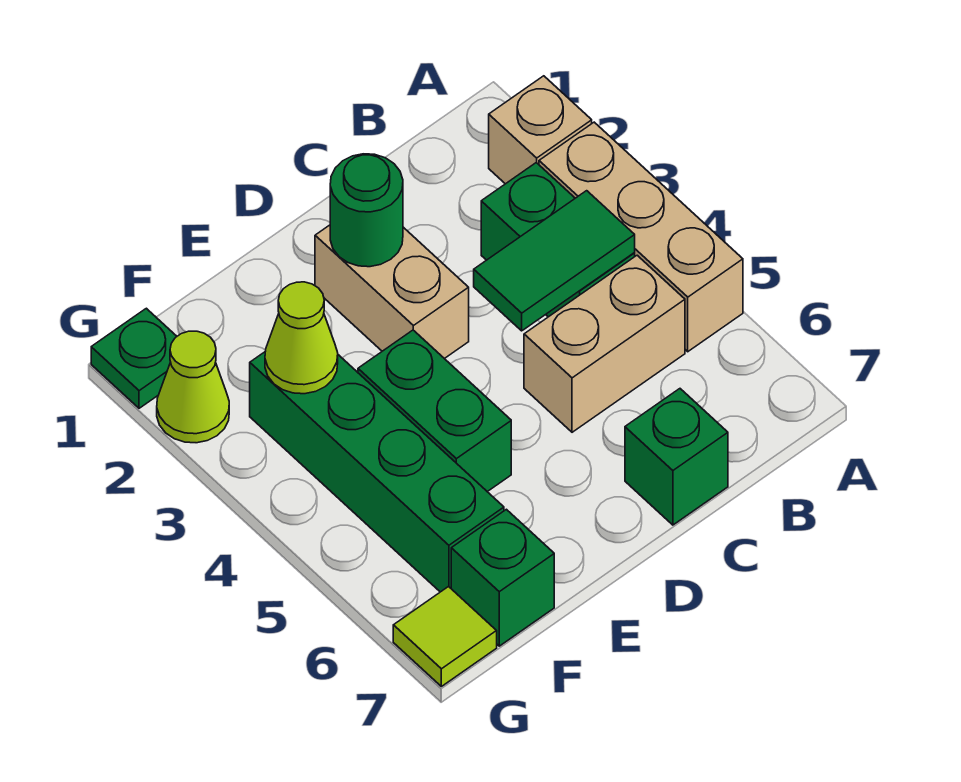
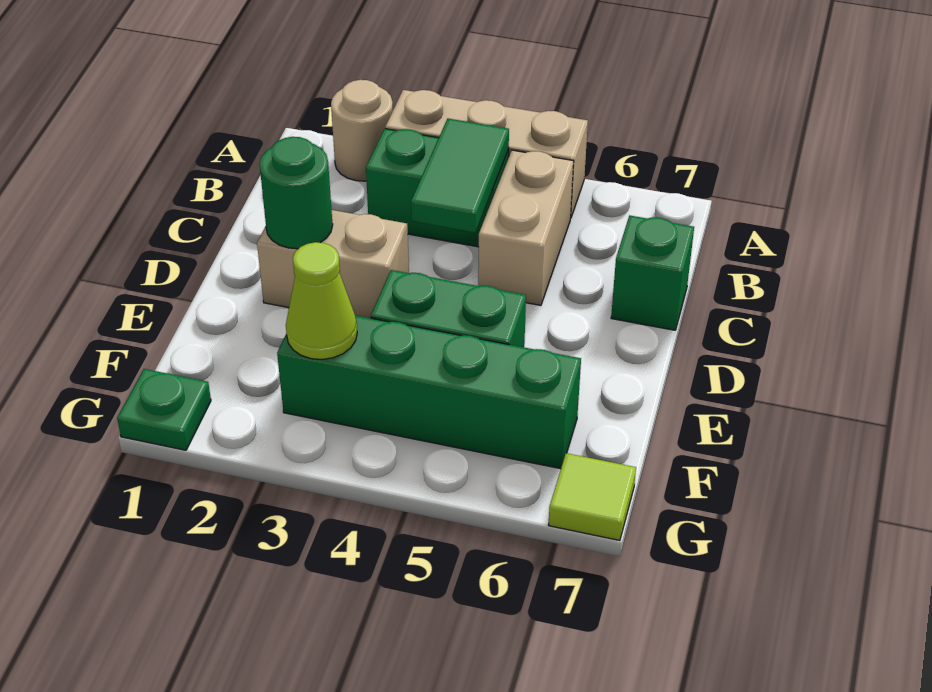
tan brick A2 level 1 -> tan round brick A2 level 1
green brick F7 level 1 -> none
lime cone G2 level 1 -> none

